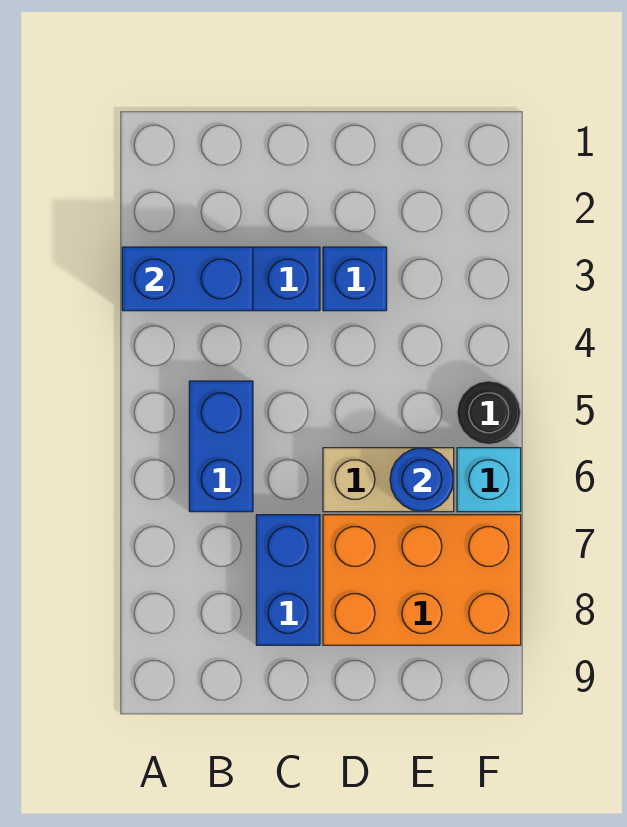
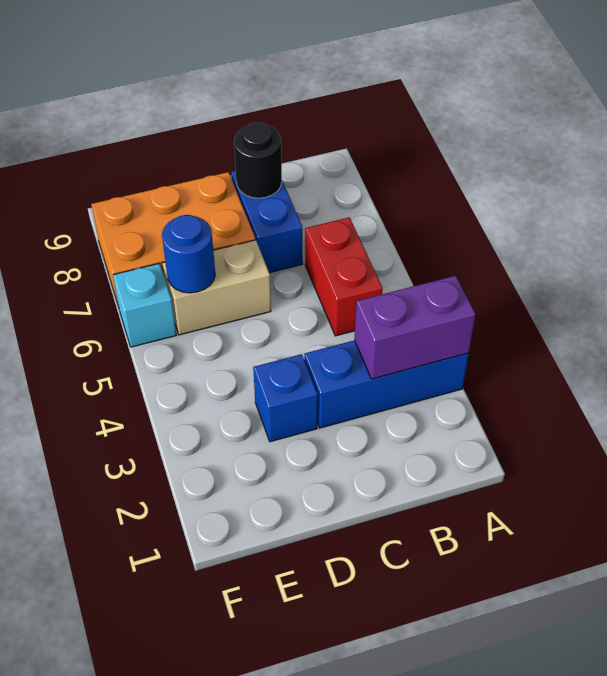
blue brick A3:B3 level 2 -> purple brick A3:B3 level 2
blue brick B5:B6 level 1 -> red brick B5:B6 level 1
black round brick F5 level 1 -> black round brick C8 level 2

